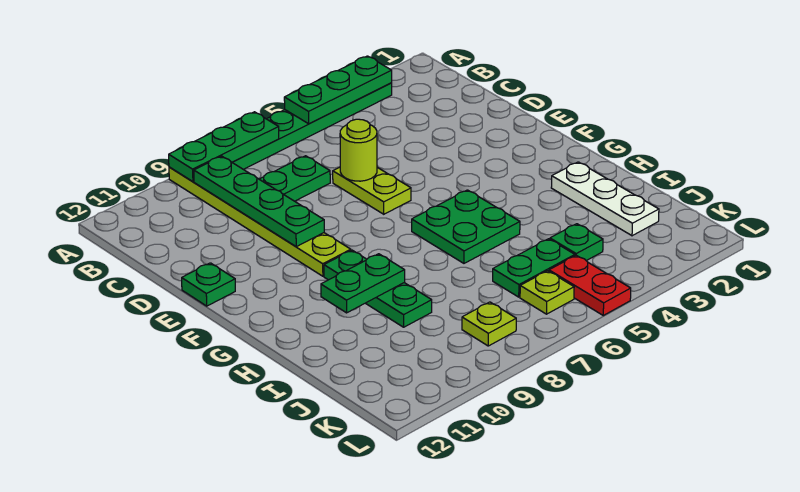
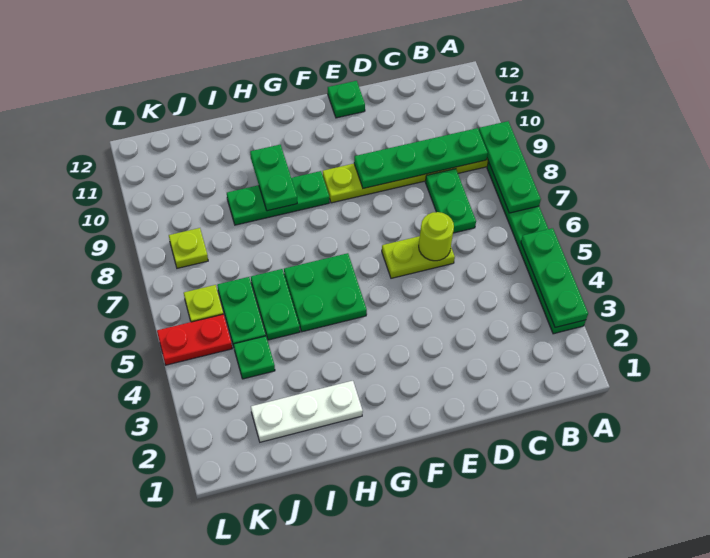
none -> green plate I5:I6 level 1

